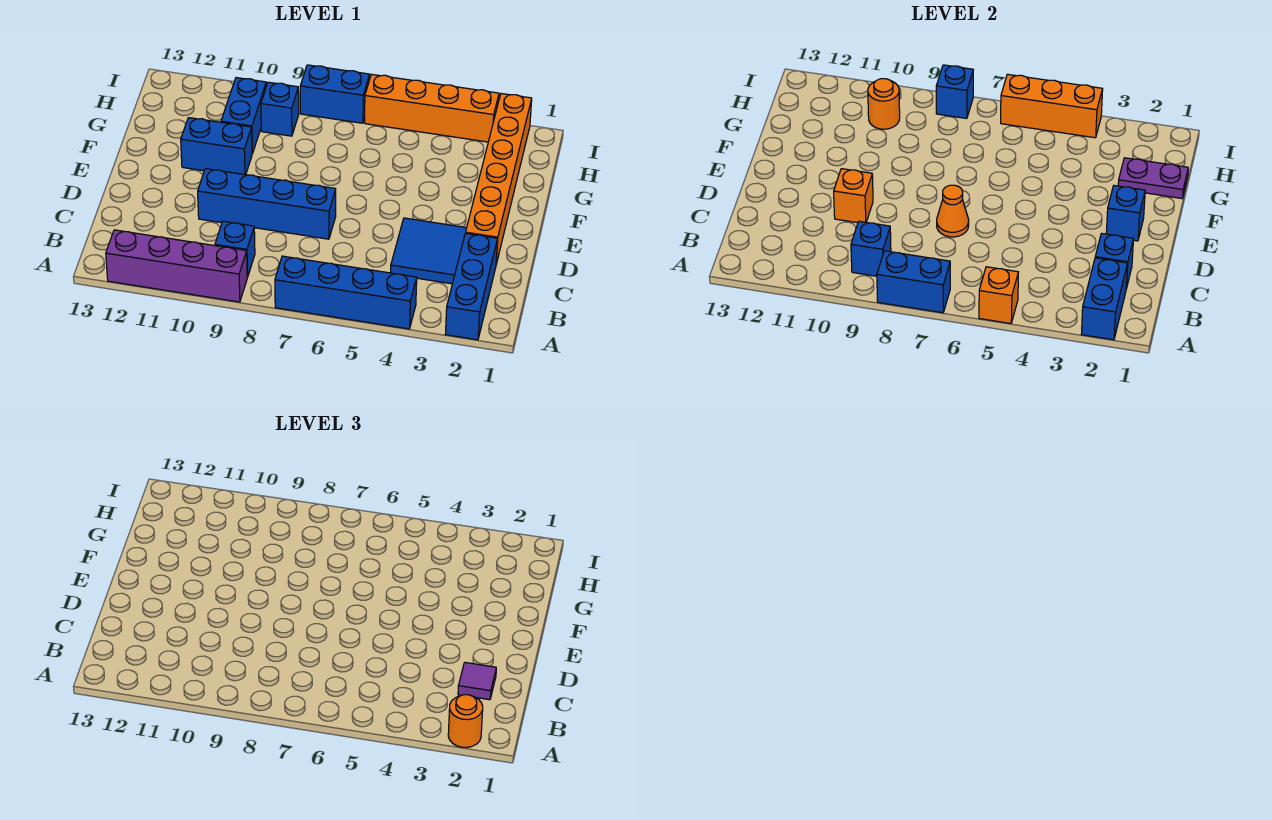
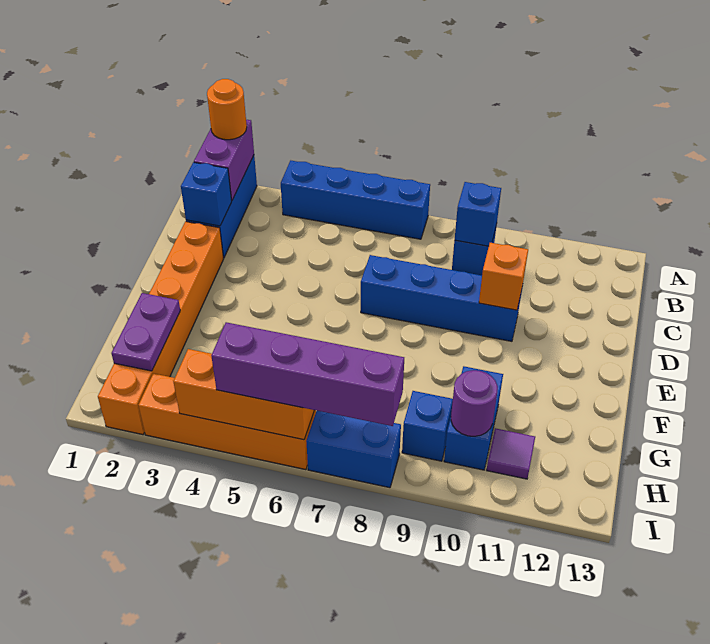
blue brick A2:B2 level 2 -> purple brick A2:B2 level 2
orange brick A5 level 2 -> none
blue brick A7:A8 level 2 -> none
purple brick A9:A12 level 1 -> purple brick I5:I8 level 3
purple tile C2 level 3 -> purple tile H11 level 1
blue tile C3:D4 level 1 -> none
orange cone D7 level 2 -> none
blue brick E2 level 2 -> none
blue brick F10:F11 level 1 -> none
purple plate G1:G2 level 2 -> purple plate G2:H2 level 2
orange round brick H10 level 2 -> purple round brick H10 level 2
blue brick I8 level 2 -> none

